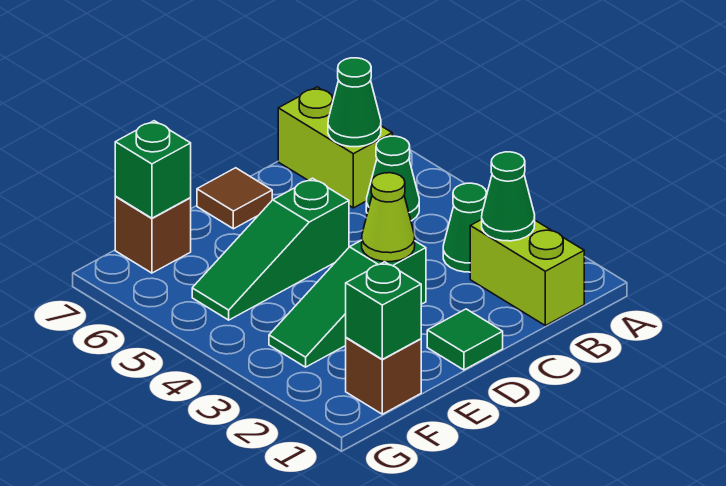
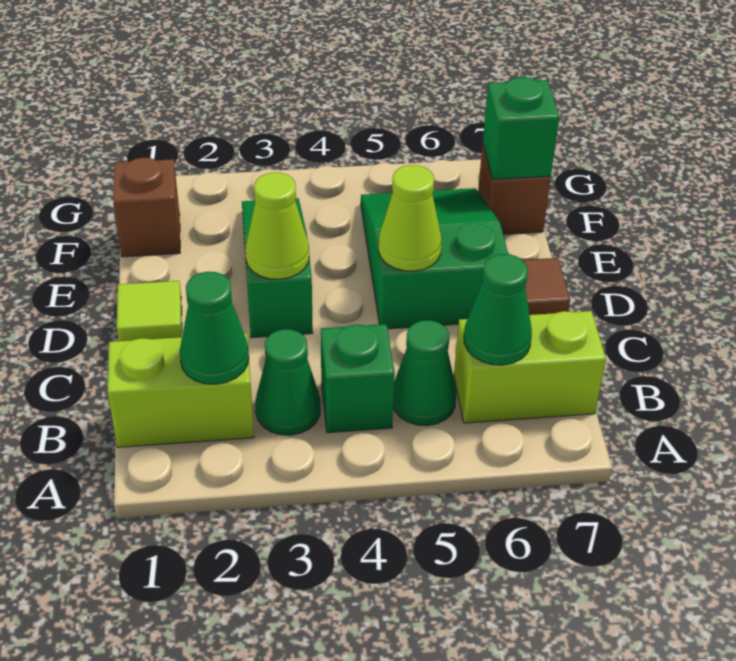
green tile D1 level 1 -> lime tile D1 level 1
green slope D5:F5 level 1 top D -> green slope D5:F6 level 1 top D
none -> lime cone D5 level 2
green brick F1 level 2 -> green brick B4 level 1

